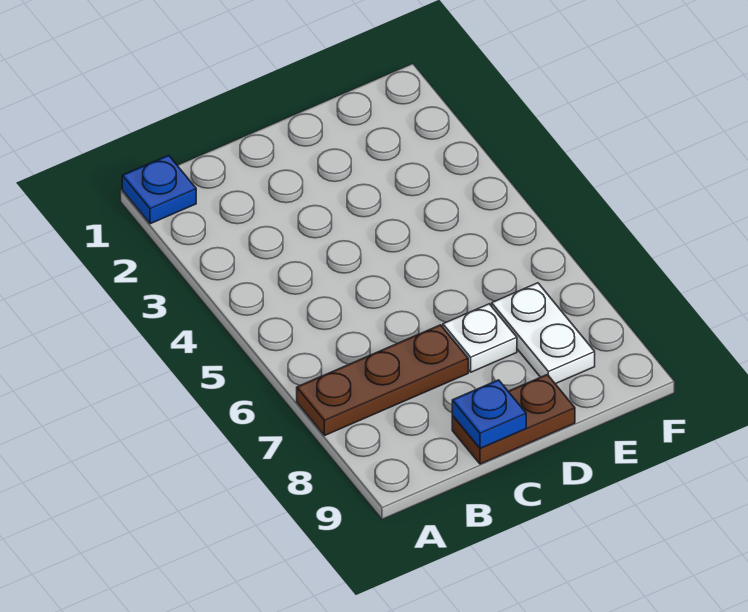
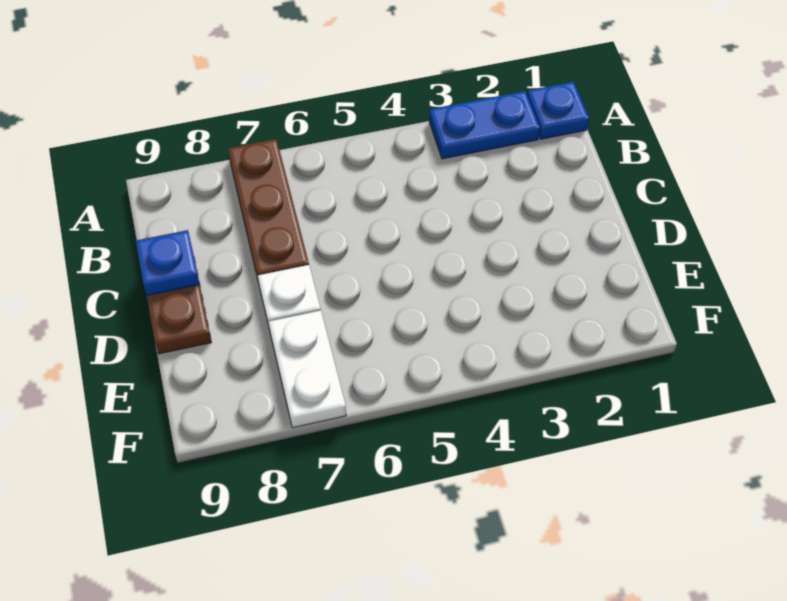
none -> blue plate A2:A3 level 1
white plate E7:E8 level 1 -> white plate E7:F7 level 1

